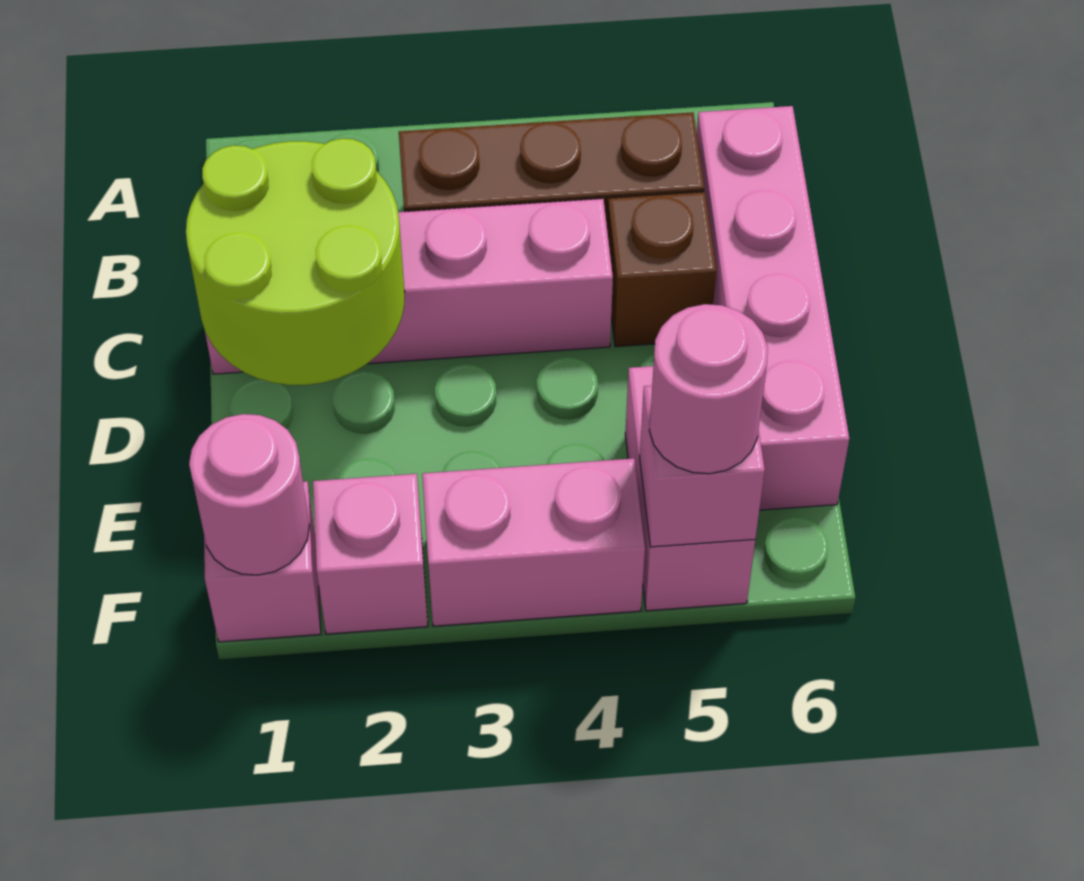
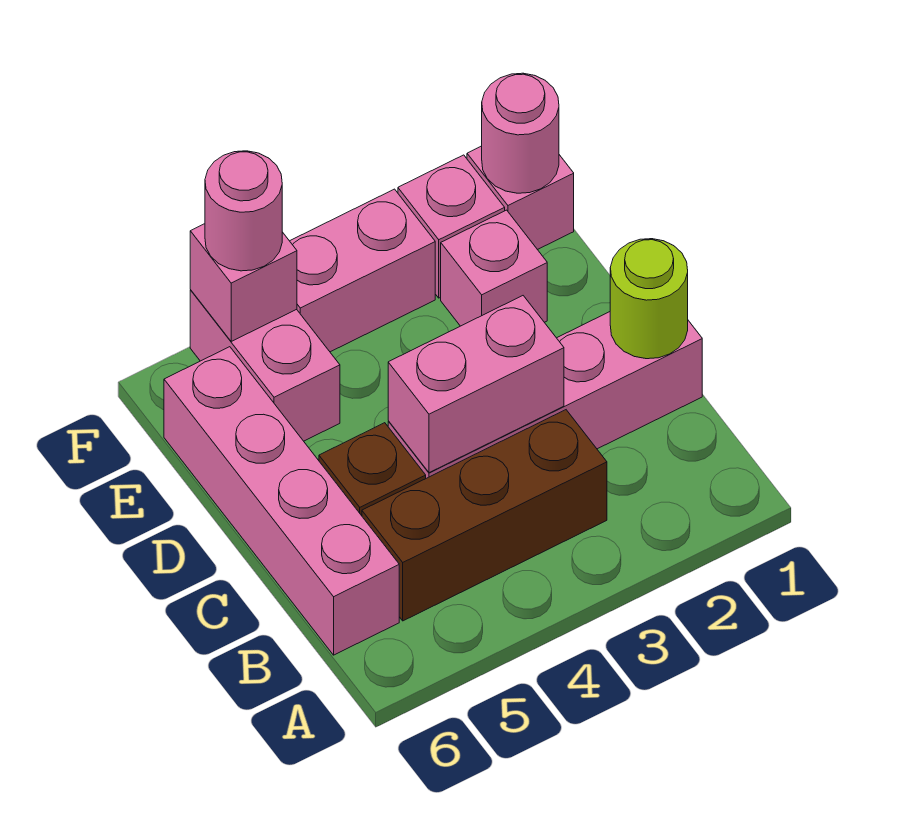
lime round brick C1:D2 level 2 -> lime round brick C1 level 2
none -> pink brick C3:C4 level 2
none -> pink brick E2 level 1

